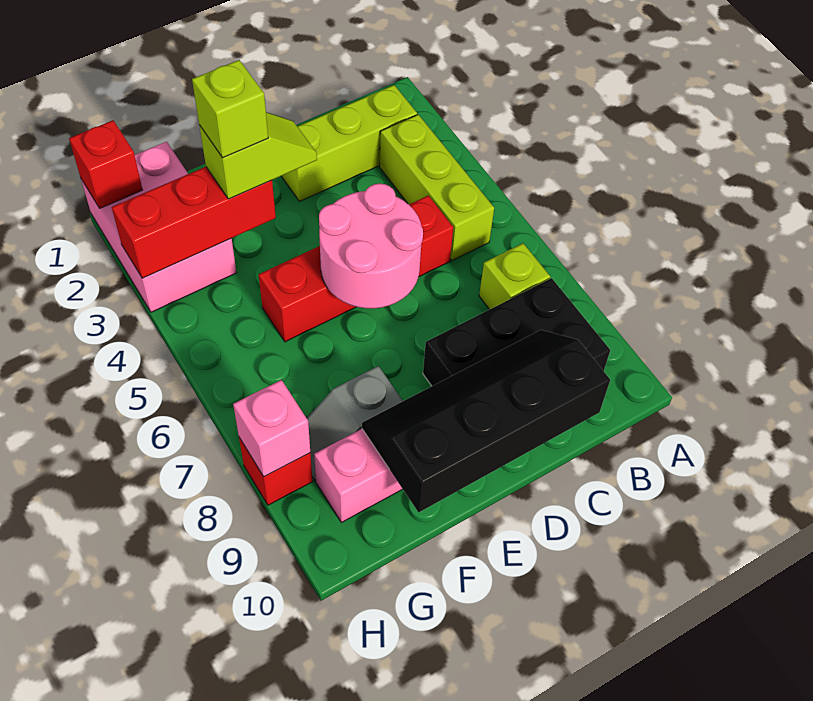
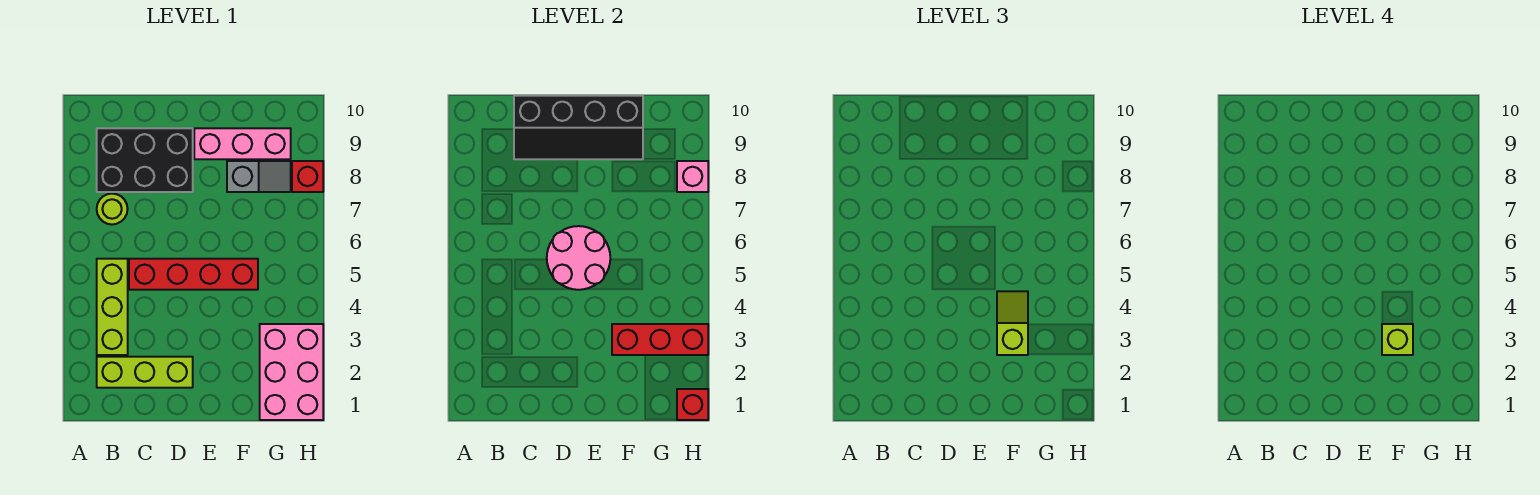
lime brick B7 level 1 -> lime round brick B7 level 1
lime slope E3:F3 level 3 top F -> lime slope F3:F4 level 3 top 3

